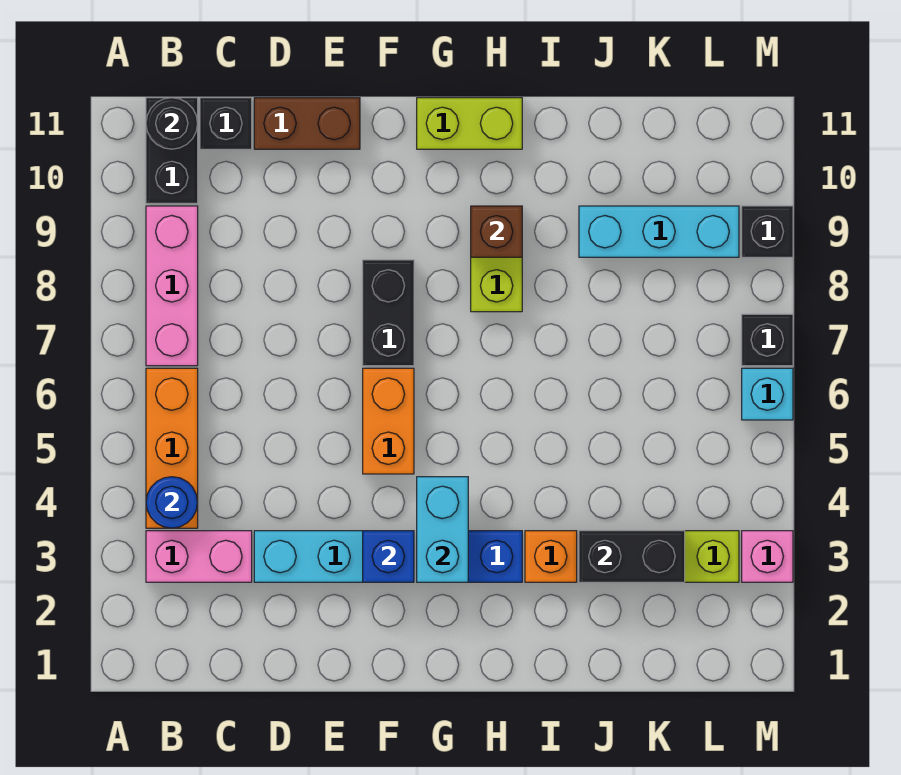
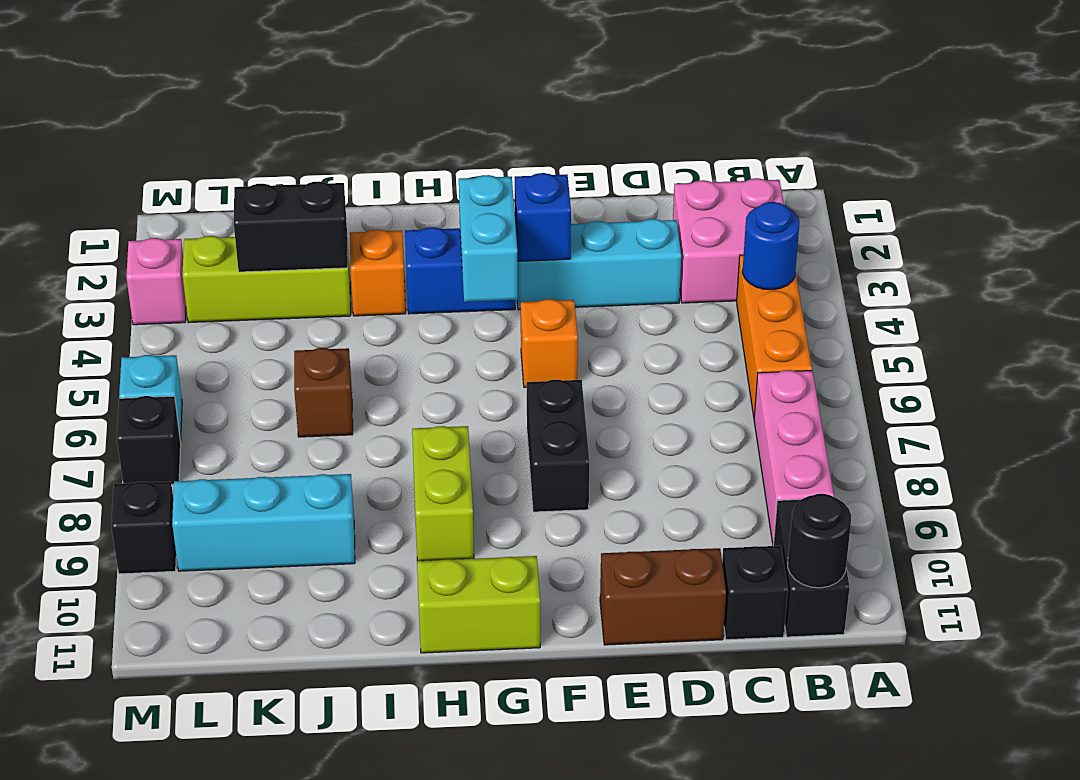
pink brick B3:C3 level 1 -> pink brick B2:C3 level 1
orange brick F5:F6 level 1 -> orange brick F5 level 1
brown brick H9 level 2 -> brown brick J6 level 1

